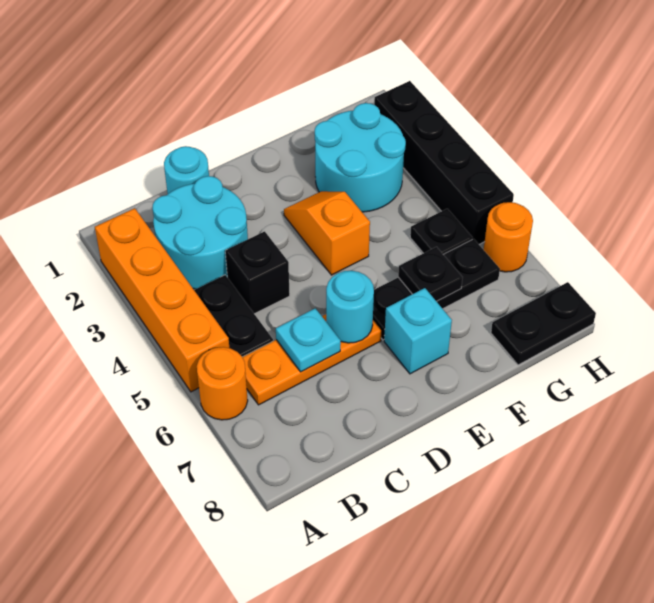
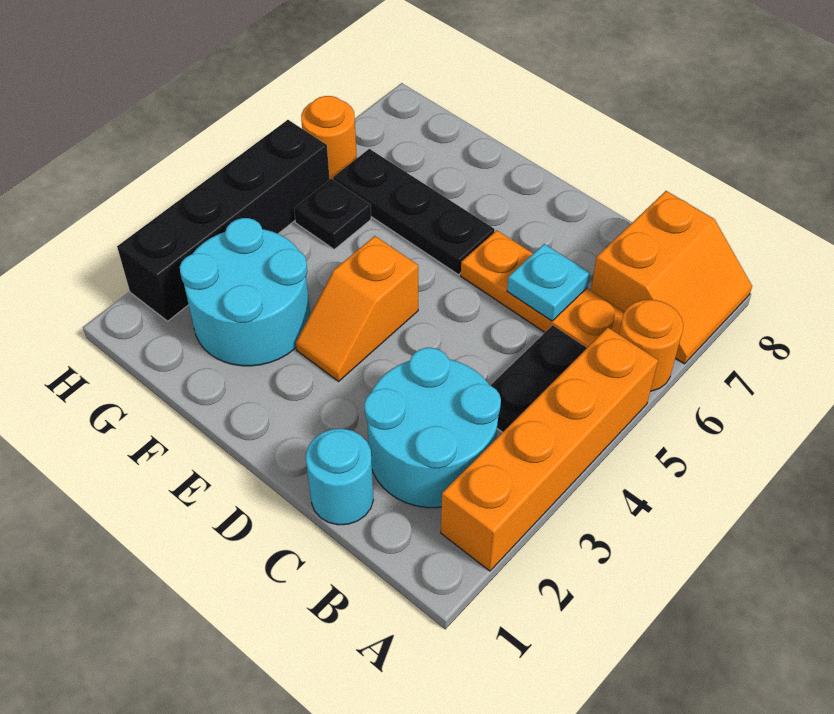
none -> orange slope A7:B8 level 1 top B
black brick C4 level 1 -> none
cyan round brick D6 level 2 -> none
cyan brick E7 level 1 -> none
black plate F6 level 2 -> none
black plate G8:H8 level 1 -> none

